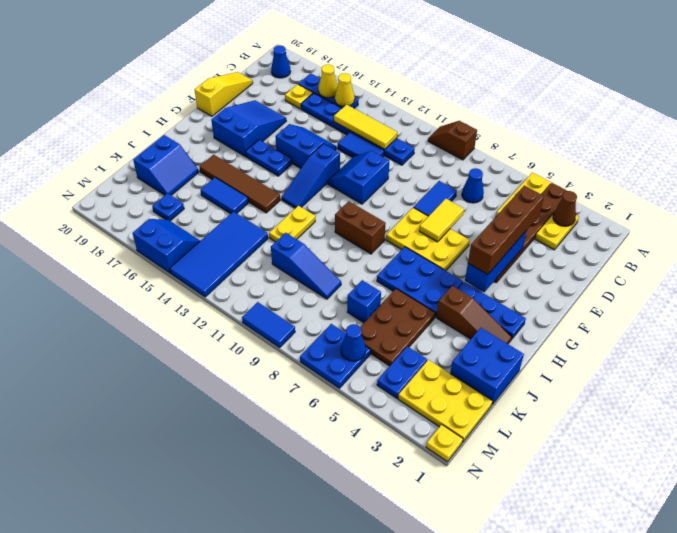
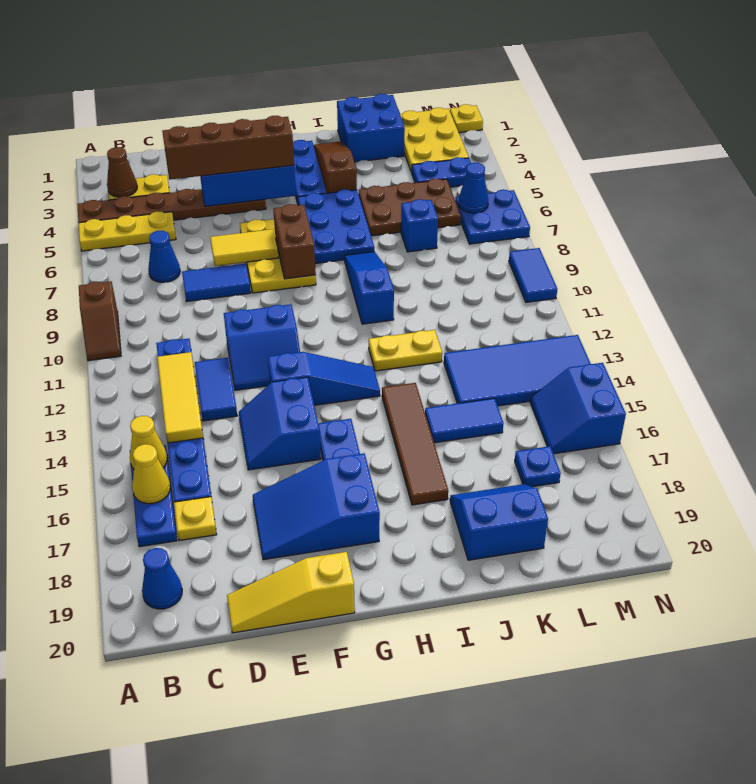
brown brick H9:H10 level 1 -> brown brick G7:G8 level 2
blue tile J15:J16 level 1 -> blue tile J15:K15 level 1
blue slope K9:K11 level 1 top 11 -> blue slope I8:I10 level 1 top 10

